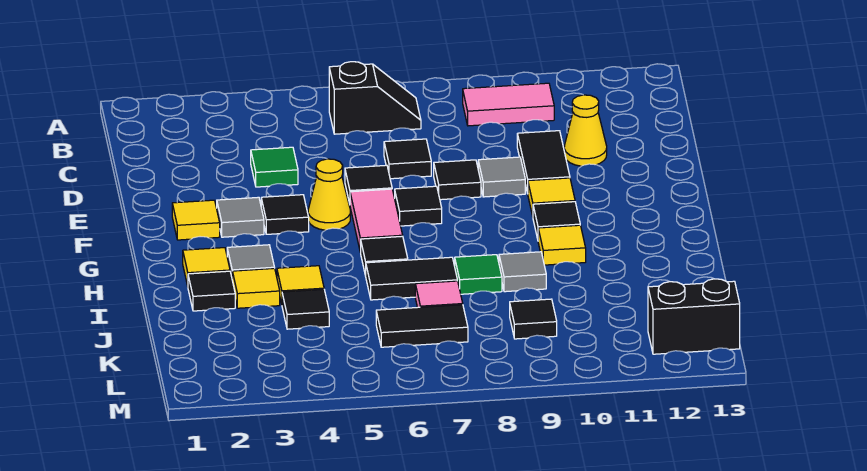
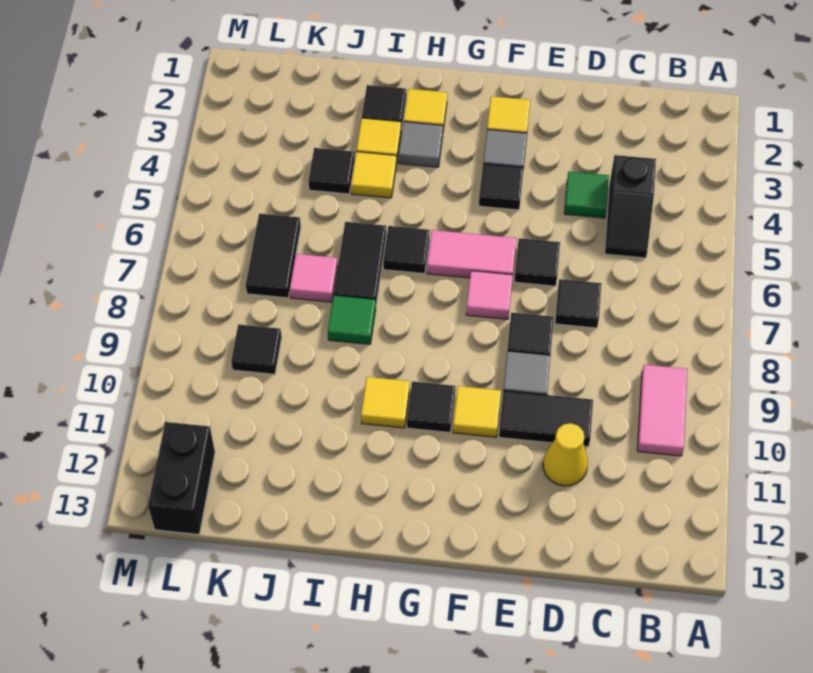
black slope B6:B7 level 1 top 6 -> black slope C4:C5 level 1 top 4
yellow cone F5 level 1 -> none
black tile F7 level 1 -> pink tile F7 level 1
grey tile I9 level 1 -> none

